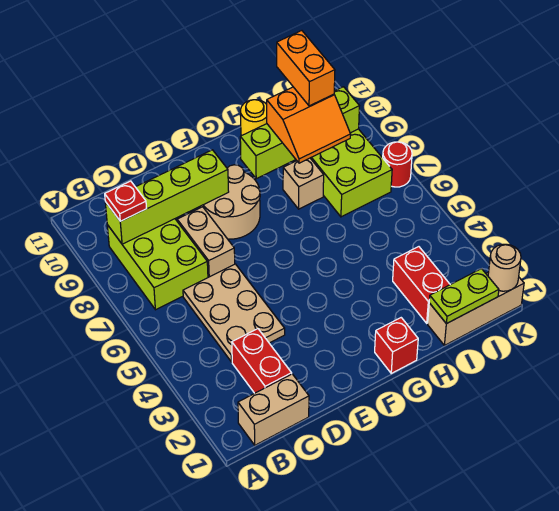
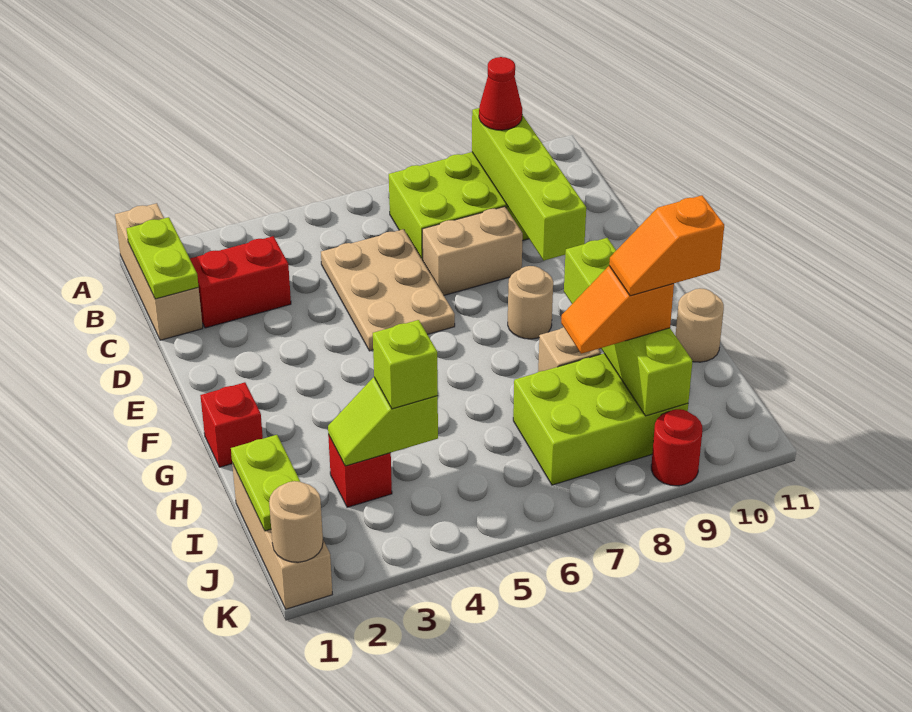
tan brick B1:C1 level 1 -> tan brick A1:C1 level 1
none -> lime plate B1:C1 level 2
red plate B9 level 3 -> red cone B9 level 3
tan plate C4:D6 level 1 -> tan plate C5:E6 level 1
tan round brick E8:F9 level 1 -> tan round brick F8 level 1
orange slope H8:I9 level 3 top 9 -> orange slope I8:I9 level 3 top 9
yellow round brick H11 level 1 -> tan round brick H11 level 1
red brick I2:I3 level 1 -> red brick I3 level 1
none -> lime slope I3:I4 level 2 top 4
none -> lime brick I4 level 3
orange brick I9:I10 level 4 -> orange slope I9:I10 level 4 top 10
red round brick K7 level 1 -> red round brick K9 level 1

